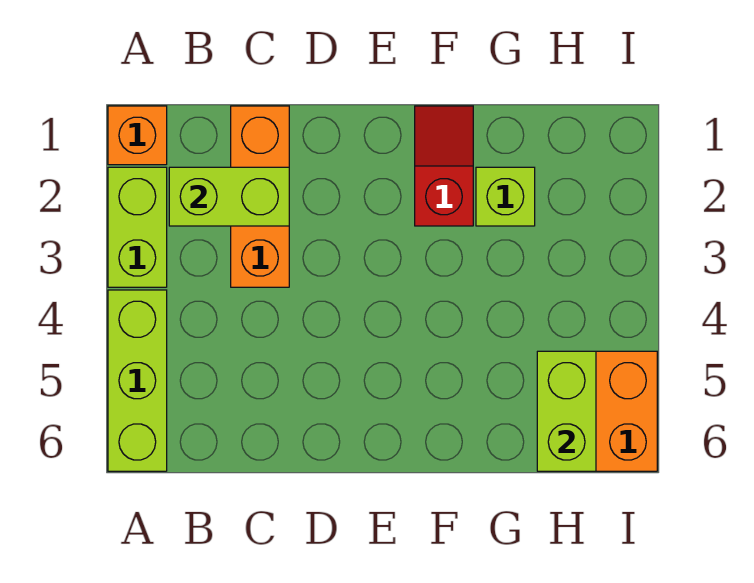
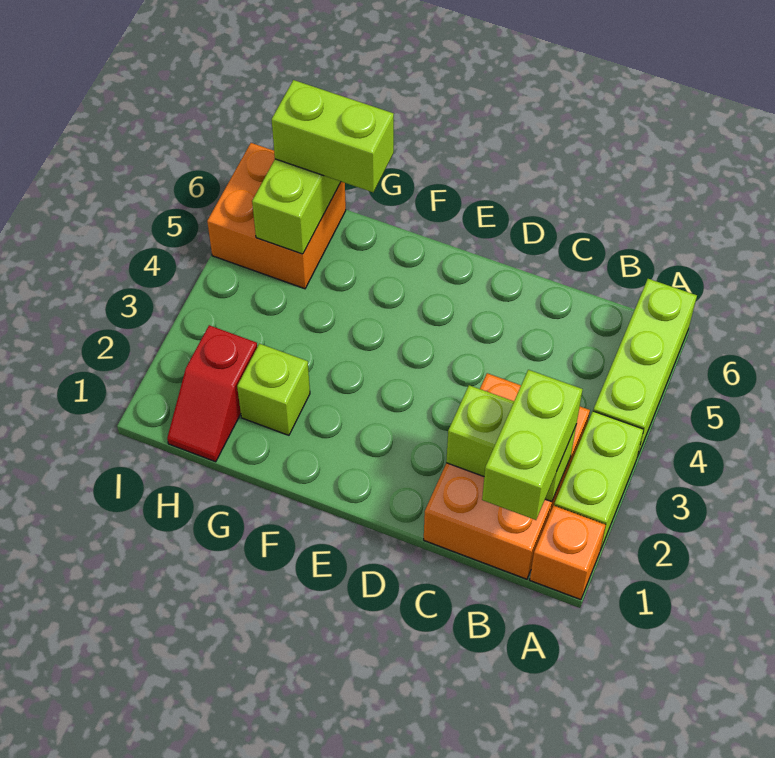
none -> lime brick B1:B2 level 3
orange brick C1:C3 level 1 -> orange brick B1:C3 level 1
red slope F1:F2 level 1 top 2 -> red slope H1:H2 level 1 top 2
none -> lime brick G6:H6 level 3

